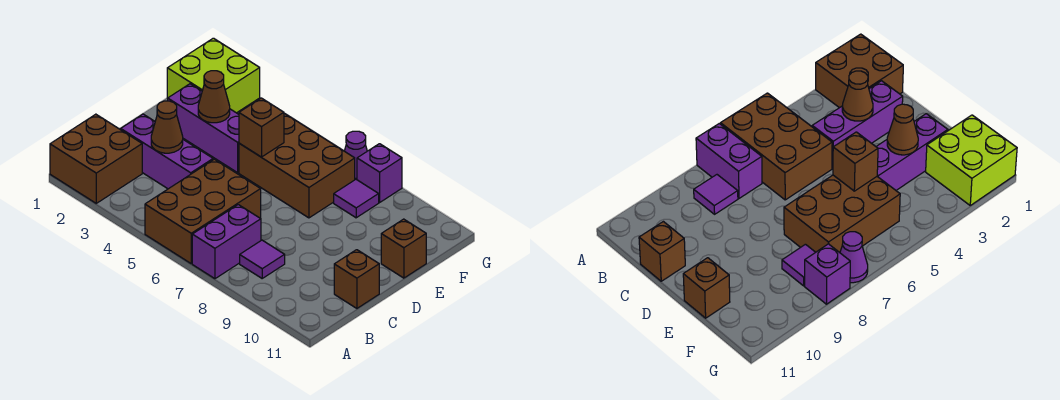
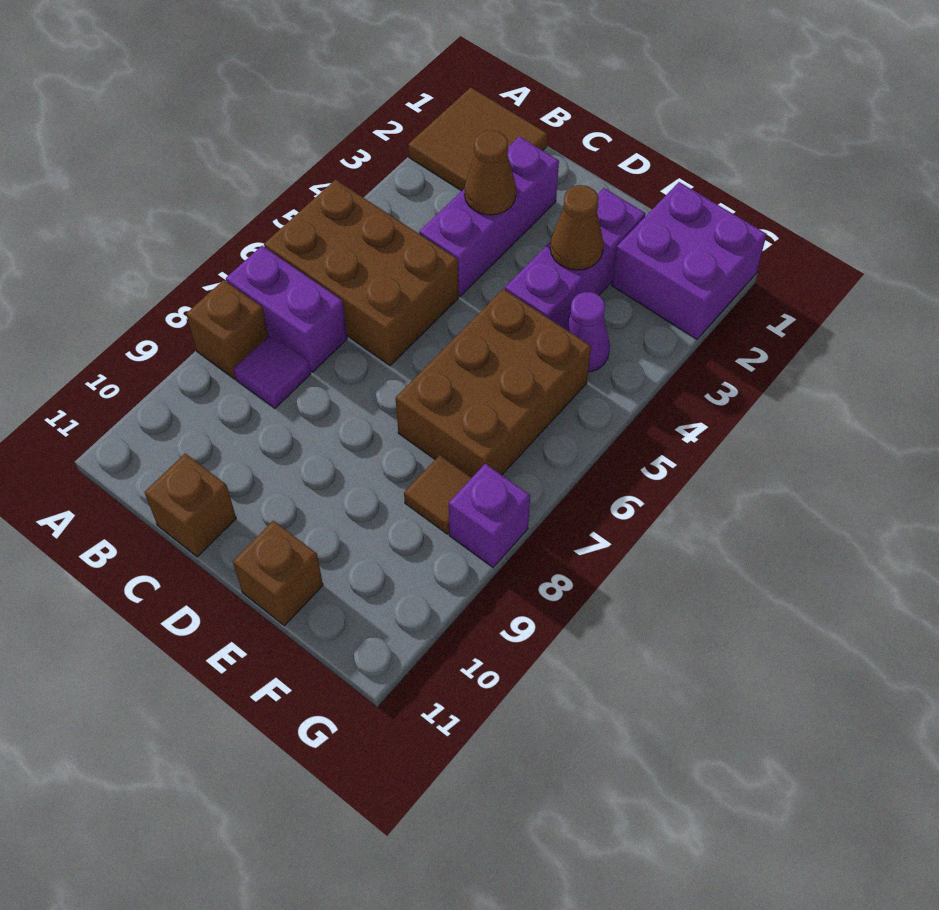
brown brick A1:B2 level 1 -> brown tile A1:B2 level 1
brown brick E5 level 2 -> brown brick A8 level 1
lime brick F1:G2 level 1 -> purple brick F1:G2 level 1
purple tile F8 level 1 -> brown tile F8 level 1
purple cone G7 level 1 -> purple cone F4 level 1

